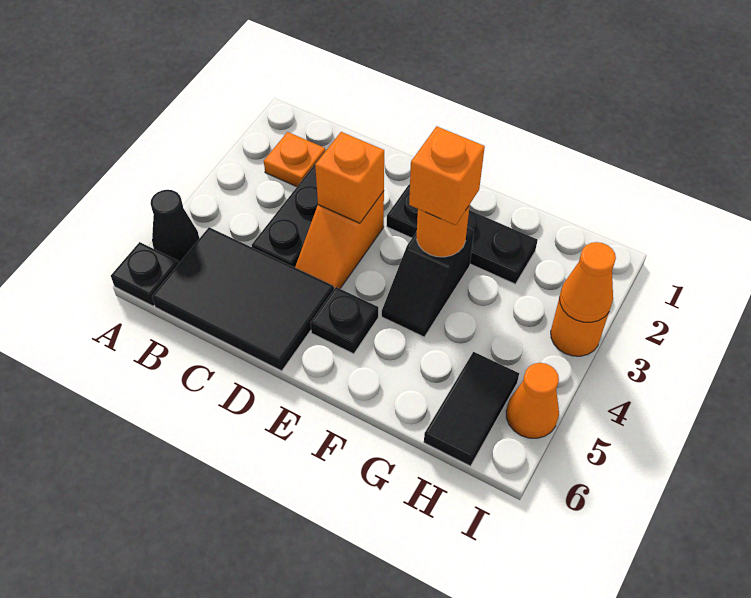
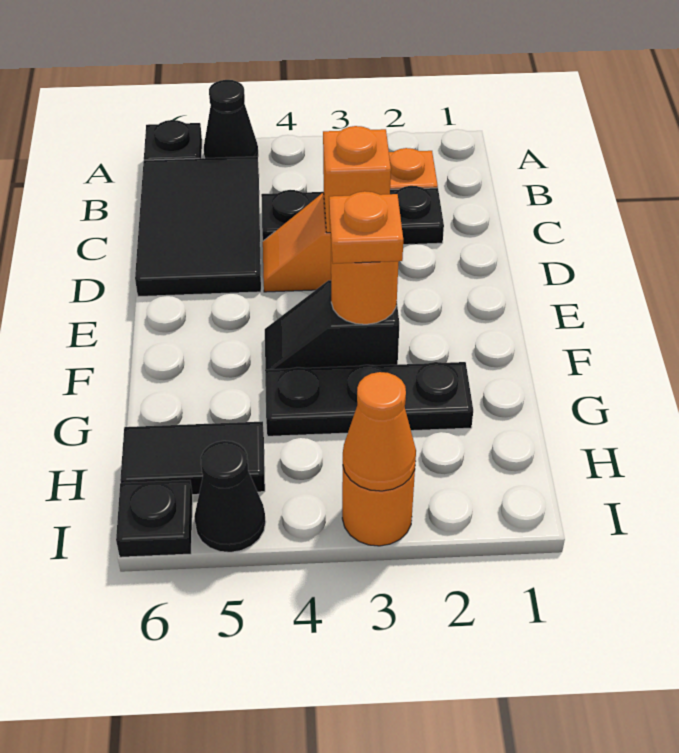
black plate E2:G2 level 1 -> black plate G2:G4 level 1
black plate E5 level 1 -> black plate I6 level 1
orange brick F3 level 3 -> orange plate F3 level 3
orange cone I5 level 1 -> black cone I5 level 1

